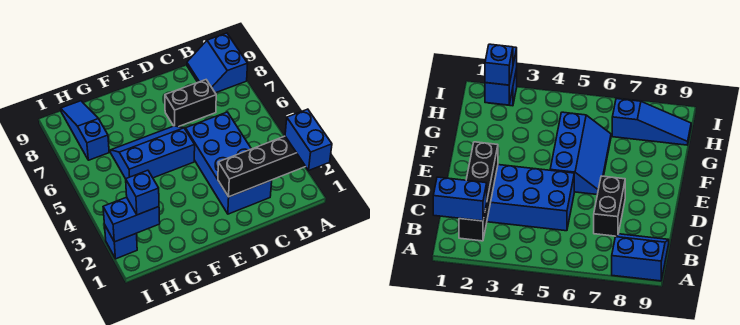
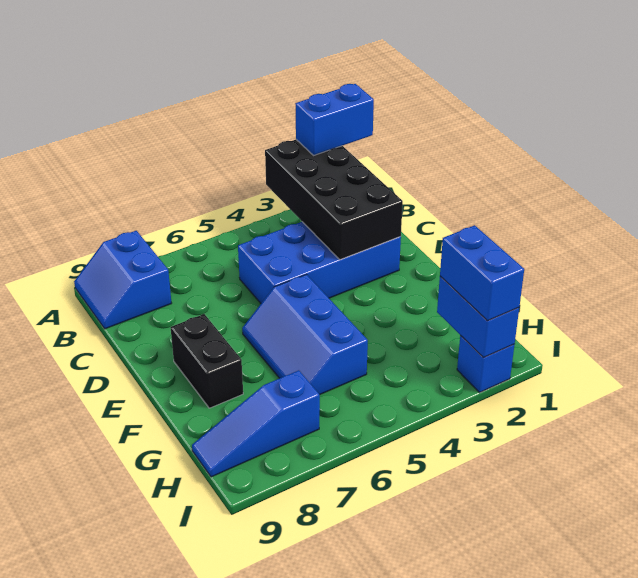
black brick A2:D2 level 2 -> black brick A2:D3 level 2
blue slope A8:B9 level 1 top A -> blue slope A8:B9 level 1 top 8
black brick C7:D7 level 1 -> black brick E8:F8 level 1
blue brick H2 level 3 -> blue brick H2:I2 level 3

